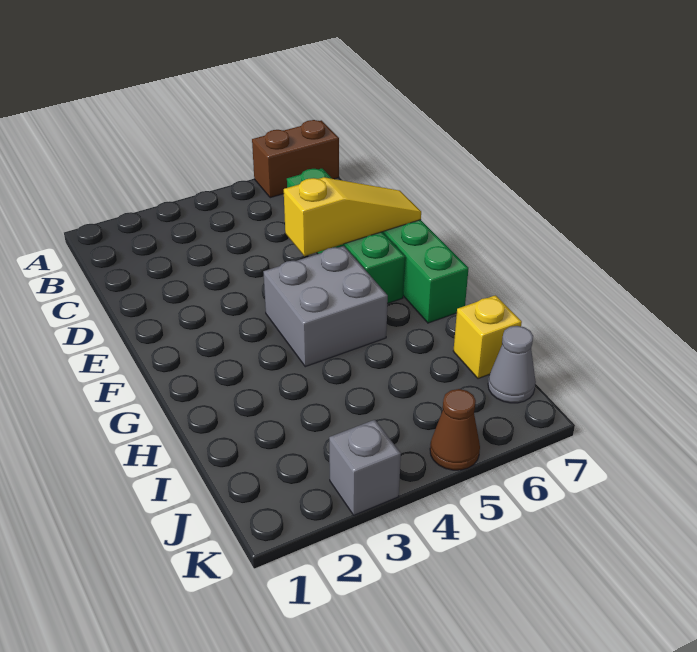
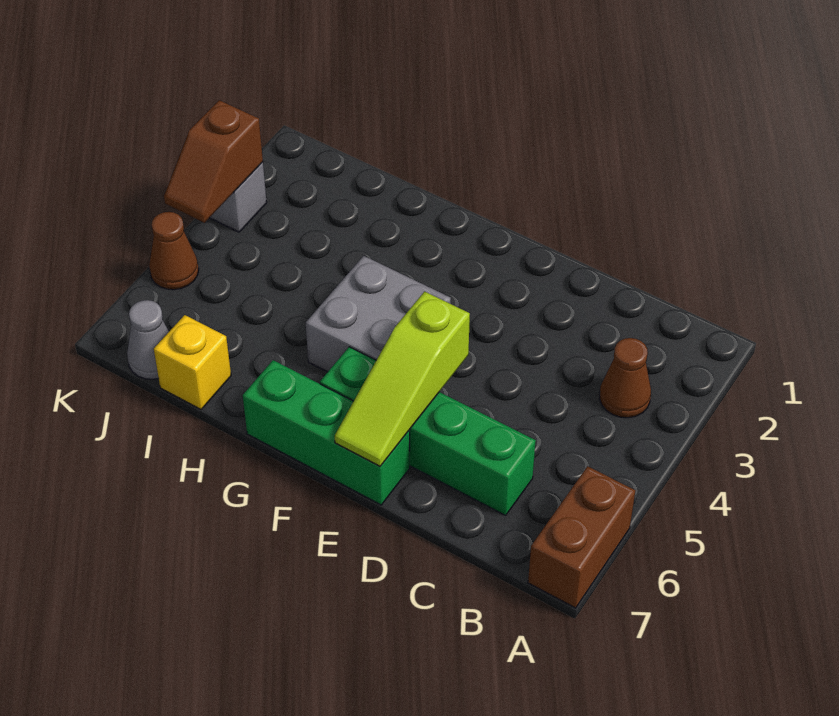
none -> brown cone B3 level 1
yellow slope E5:E7 level 2 top 5 -> lime slope E5:E7 level 2 top 5
none -> brown slope K3:K4 level 2 top 3

